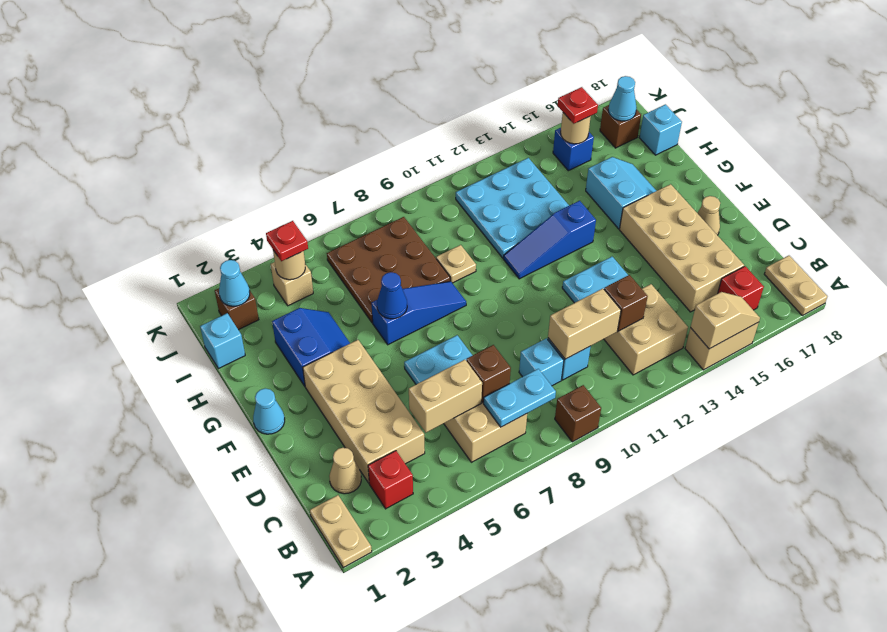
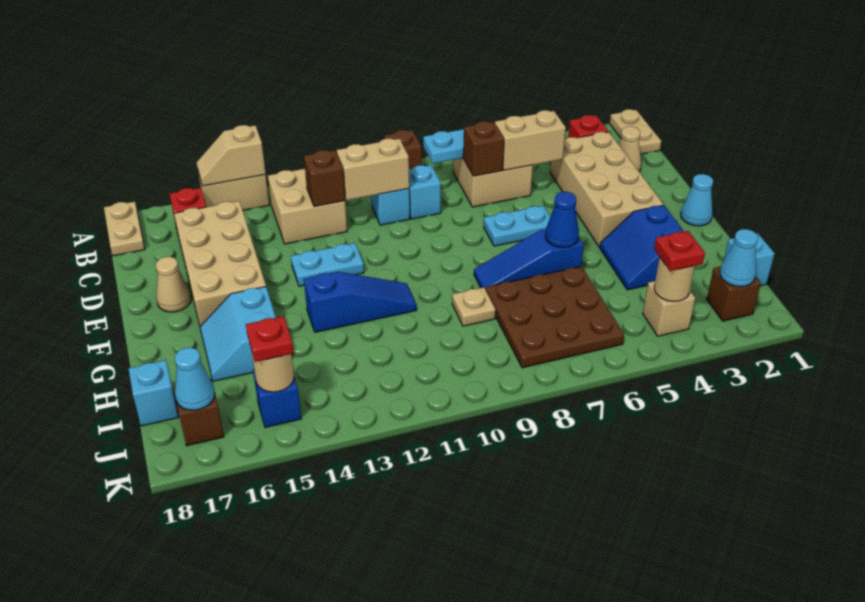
cyan plate H11:J13 level 1 -> none

